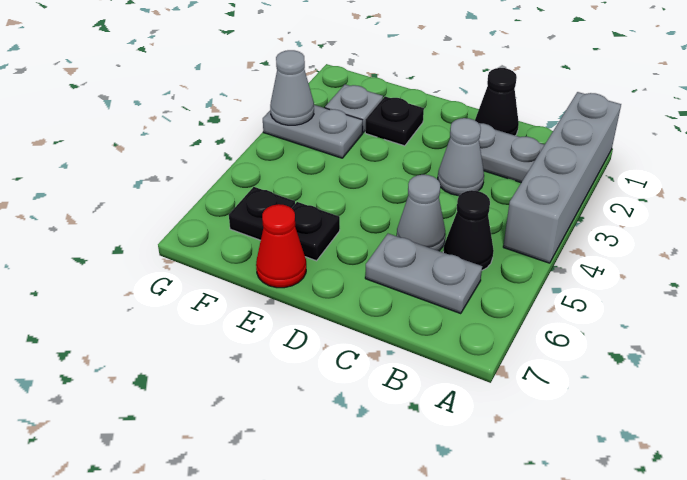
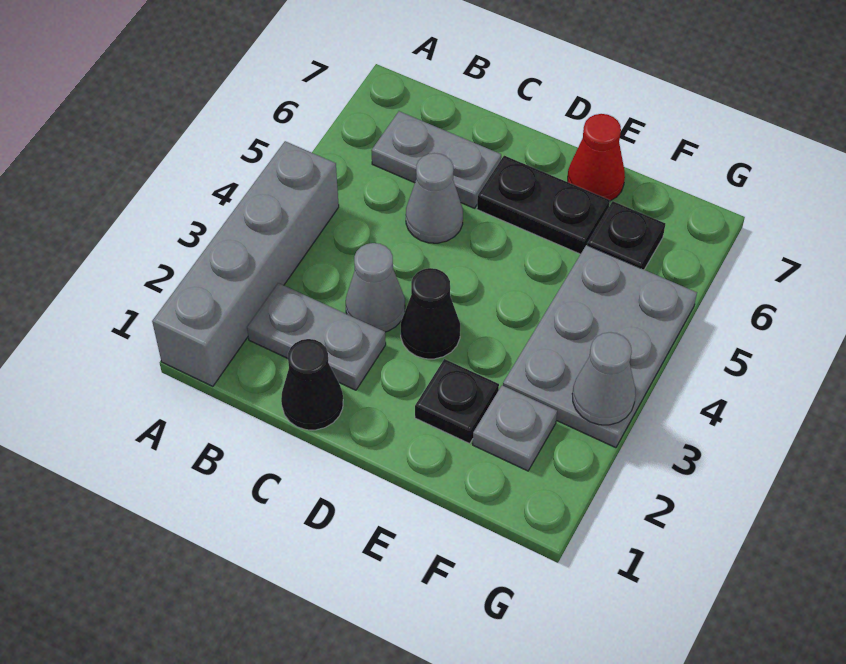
black cone B5 level 1 -> black cone D3 level 1
black plate E6 level 1 -> black plate D6:E6 level 1
grey plate F3:G3 level 1 -> grey plate F3:G5 level 1

